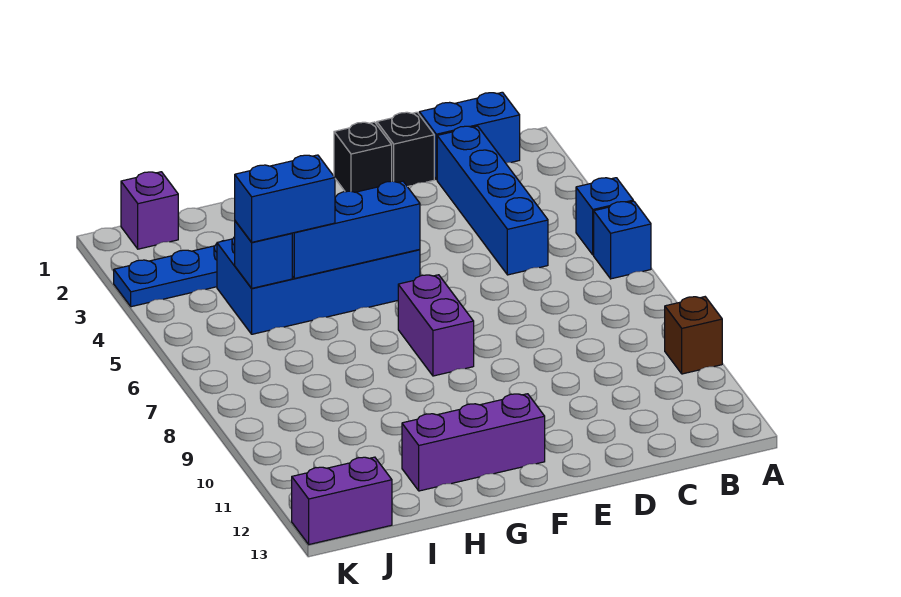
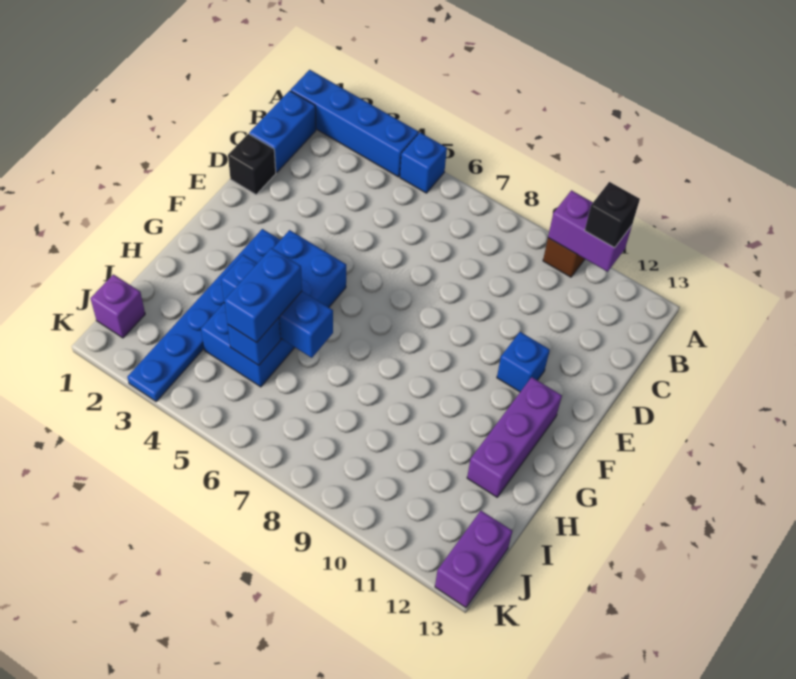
blue brick A6 level 1 -> blue brick E11 level 1
blue brick C2:C5 level 1 -> blue brick A1:A4 level 1
black brick E1 level 1 -> black brick A11 level 3
blue brick F5:H5 level 2 -> blue brick H4:H6 level 2
purple brick F7:F8 level 1 -> purple brick A10:A11 level 2

